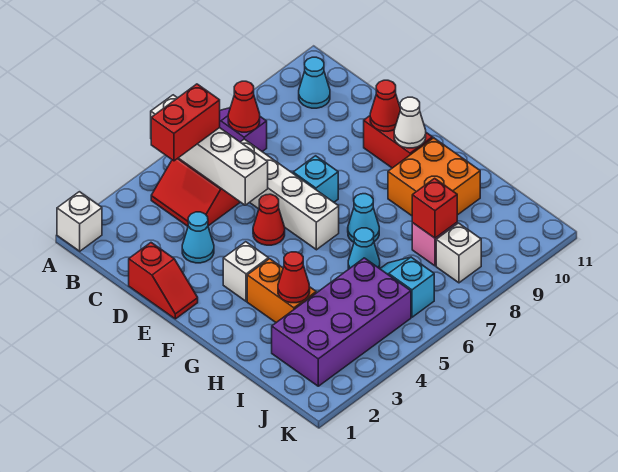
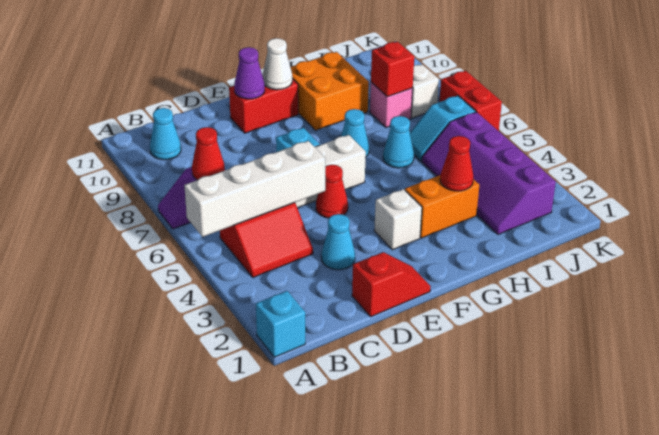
white brick A1 level 1 -> cyan brick A1 level 1
red brick B4:B5 level 3 -> red brick K6:K7 level 1
red cone E10 level 2 -> purple cone E10 level 2
purple brick I2:J5 level 1 -> purple slope I2:J5 level 1 top J

